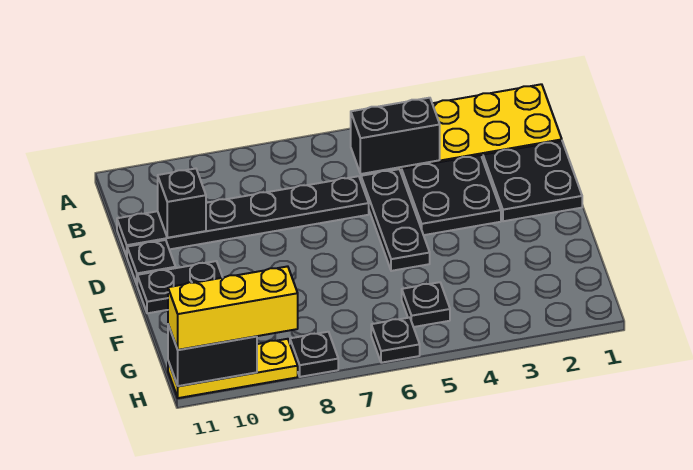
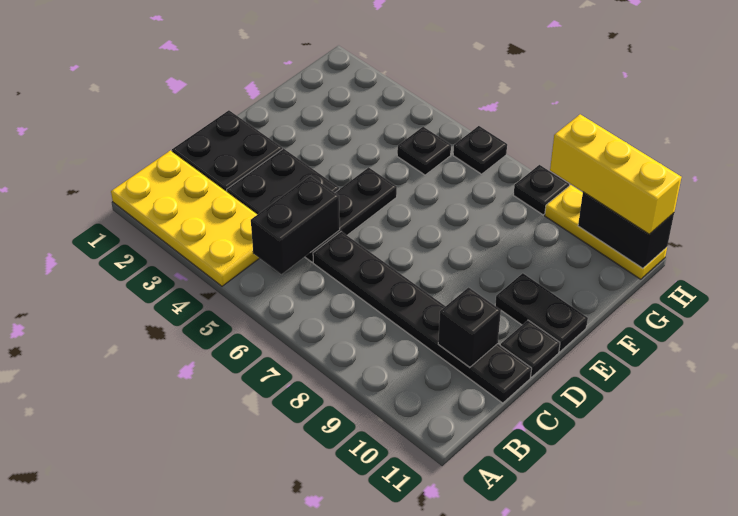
black brick B4:B5 level 2 -> black brick B5:C5 level 2

